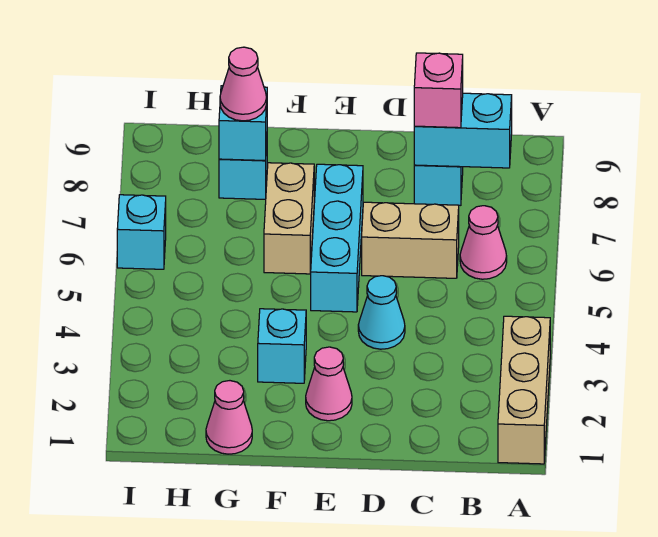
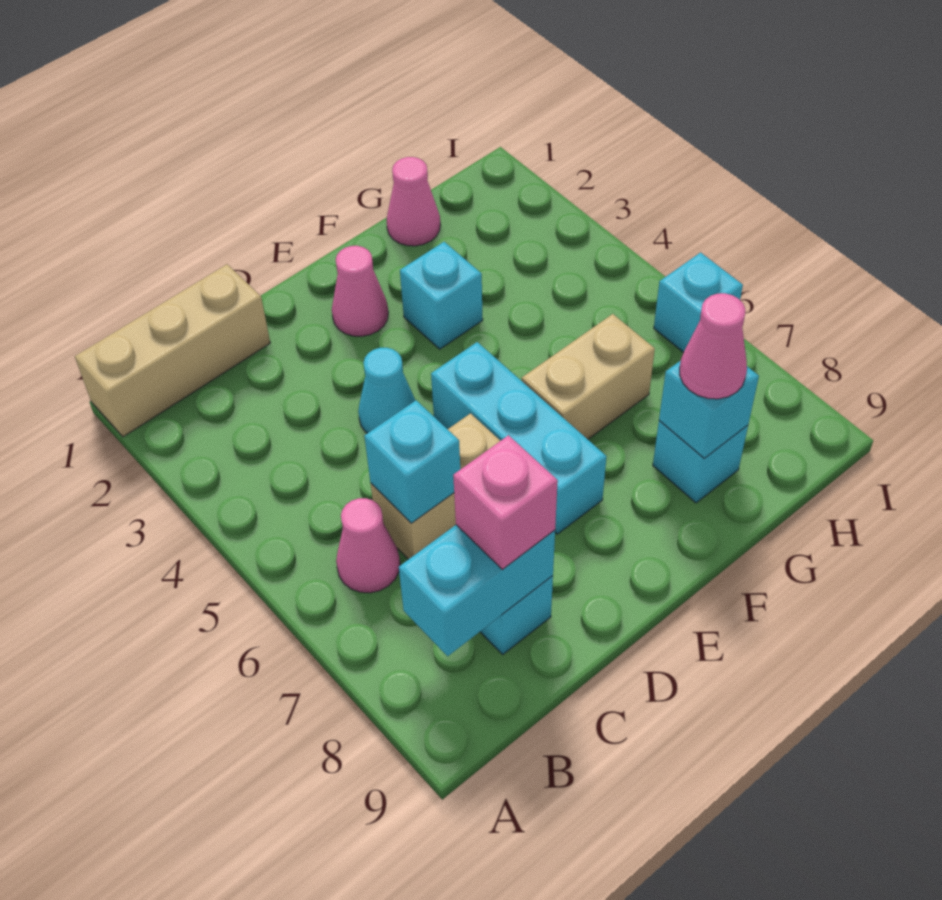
tan brick A1:A3 level 1 -> tan brick A1:C1 level 1
none -> cyan brick C6 level 2
tan brick F6:F7 level 1 -> tan brick F6:G6 level 1

